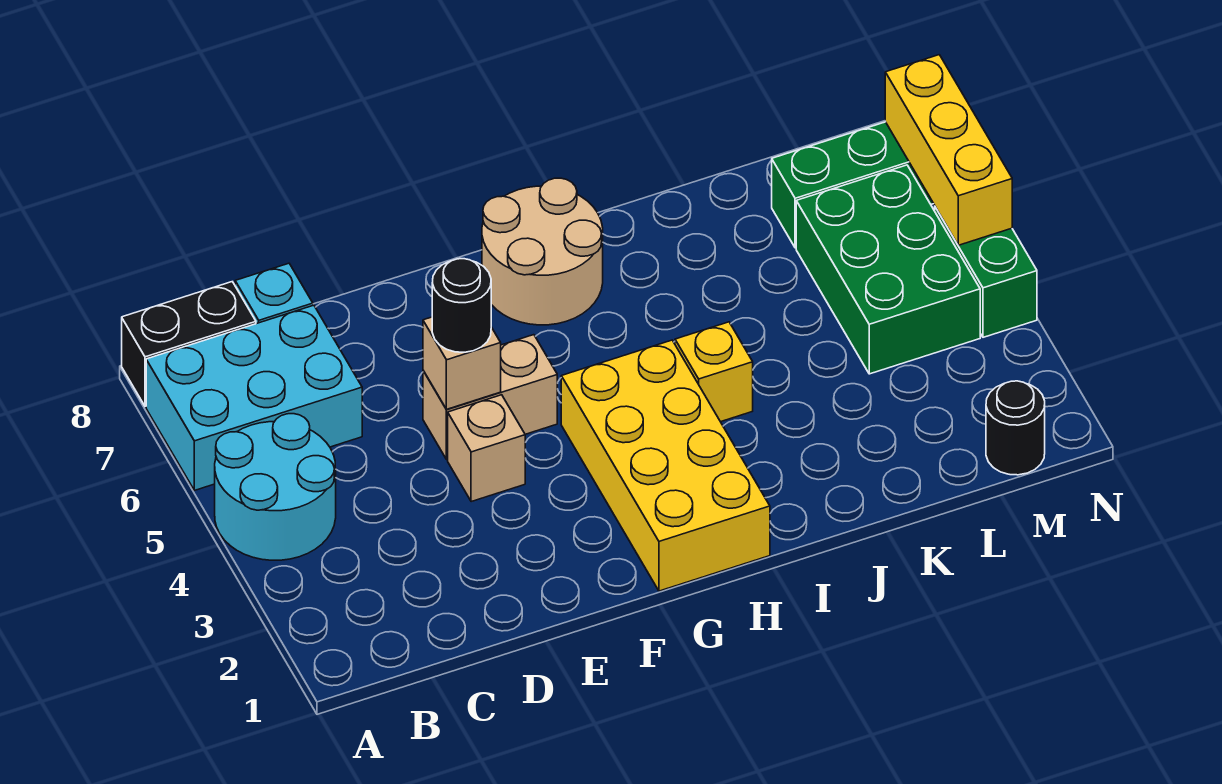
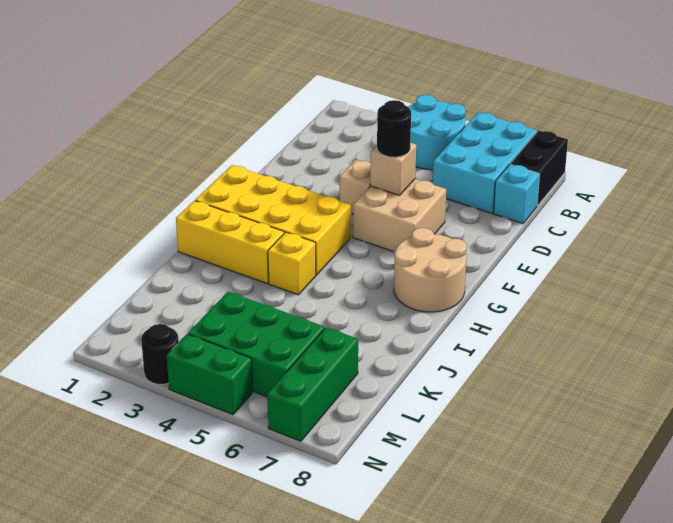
tan brick E5:F5 level 1 -> tan brick E5:F6 level 1
black round brick M1 level 1 -> black round brick N3 level 1
yellow brick N5:N7 level 2 -> yellow brick I1:I3 level 1

